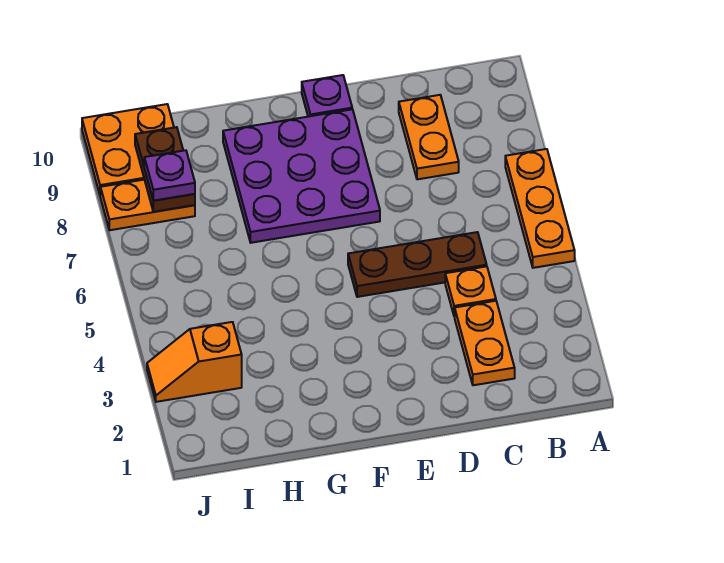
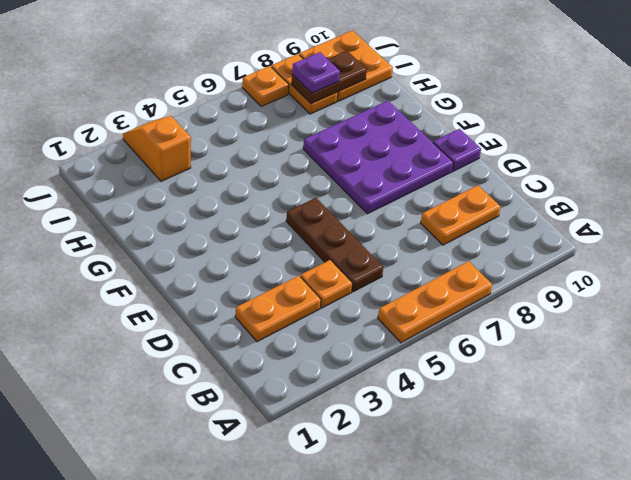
none -> orange plate J7 level 1

